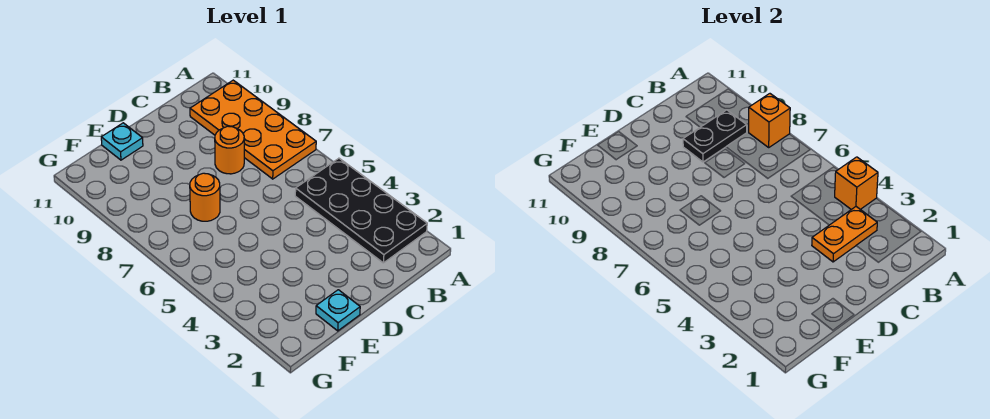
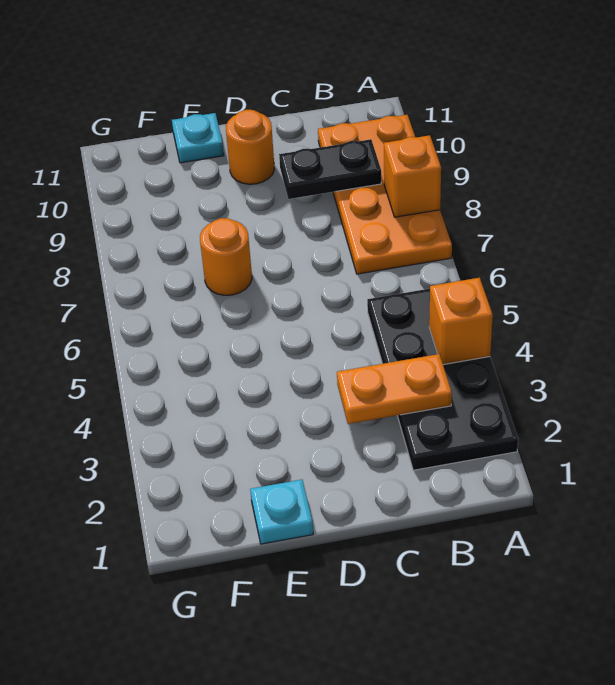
orange round brick C8 level 1 -> orange round brick D10 level 1

